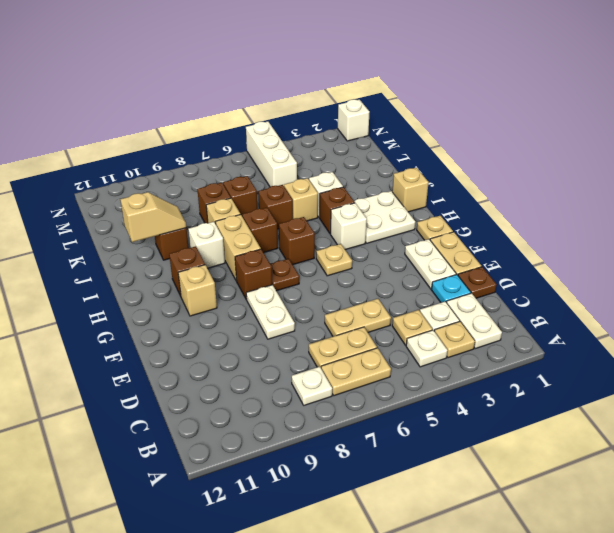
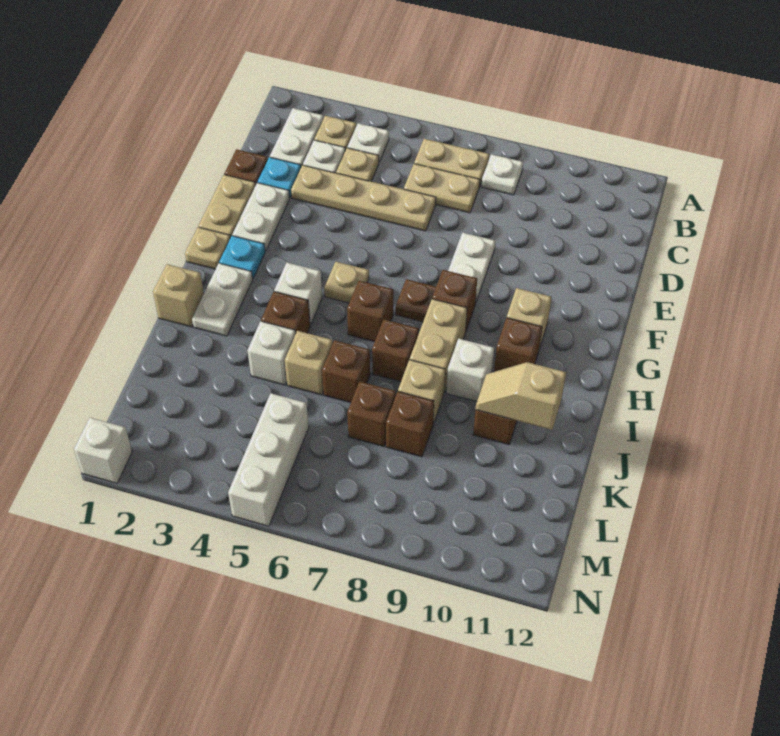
tan plate D5:D6 level 1 -> tan plate D3:D6 level 1
none -> cyan plate G2 level 1
white plate H2:I3 level 1 -> white plate H2:I2 level 1

